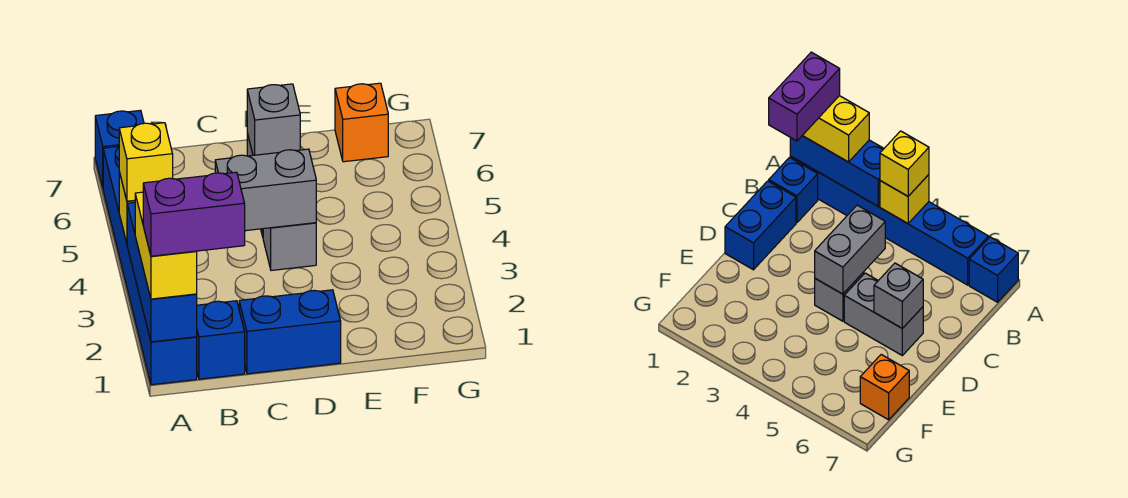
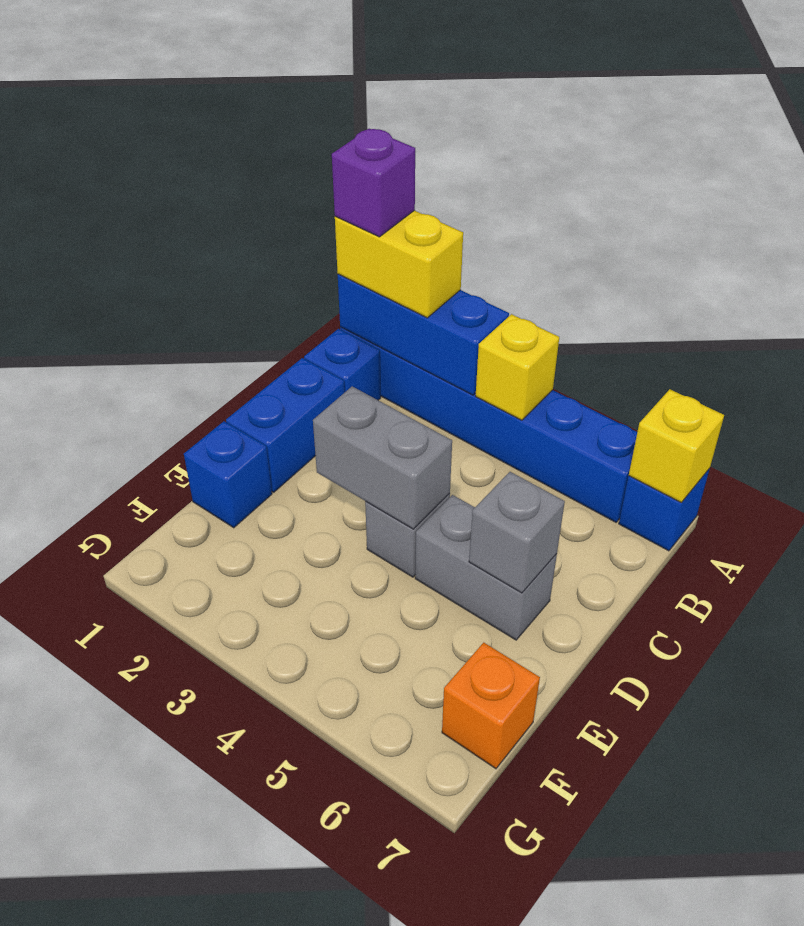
purple brick A1:B1 level 4 -> purple brick A1 level 4
yellow brick A4 level 3 -> yellow brick A7 level 2
grey brick C4:D4 level 2 -> grey brick D3:D4 level 2
none -> blue brick E1 level 1

